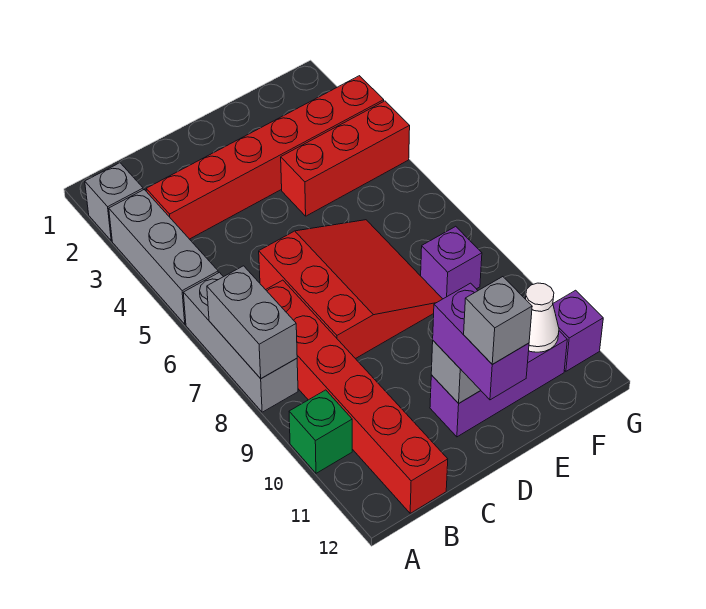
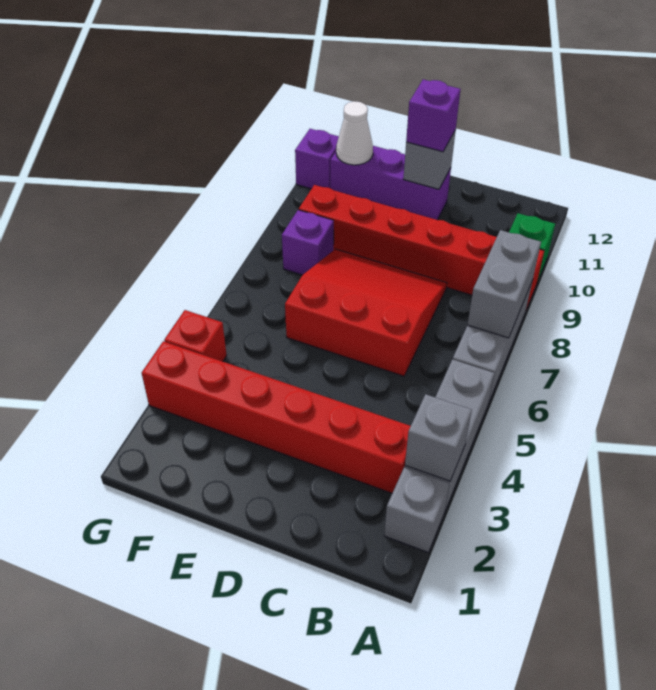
red brick B7:B12 level 1 -> red brick A9:F9 level 1
red slope C6:E8 level 1 top C -> red slope C6:E8 level 1 top 6
purple brick D11:D12 level 3 -> purple brick D11 level 3
grey brick D12 level 4 -> grey brick A3 level 2
red brick E4:G4 level 1 -> red brick G4 level 1

